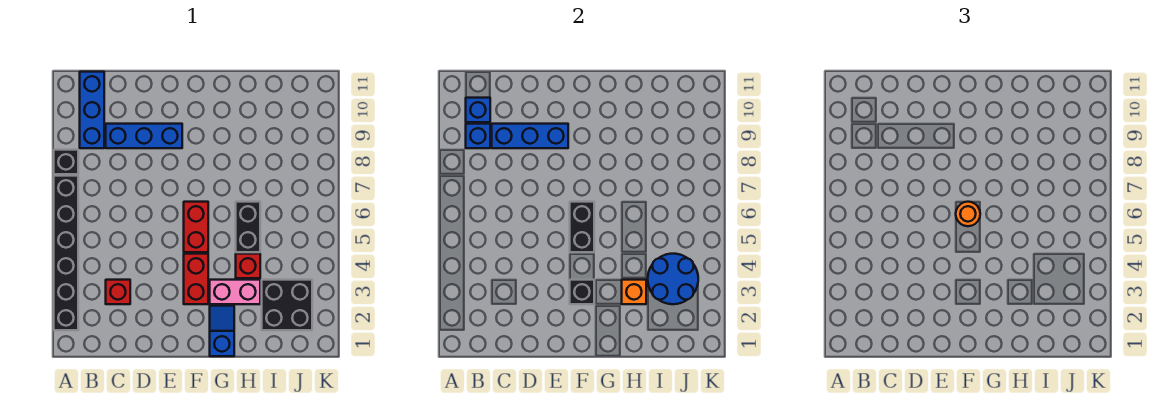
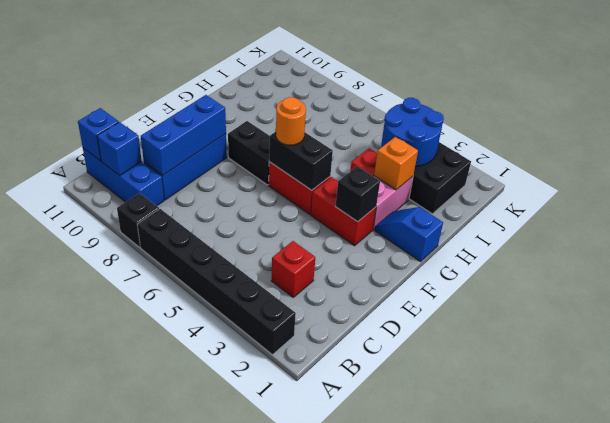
blue brick B9 level 2 -> blue brick B11 level 2
black brick H5:H6 level 1 -> black brick F7:F8 level 1

